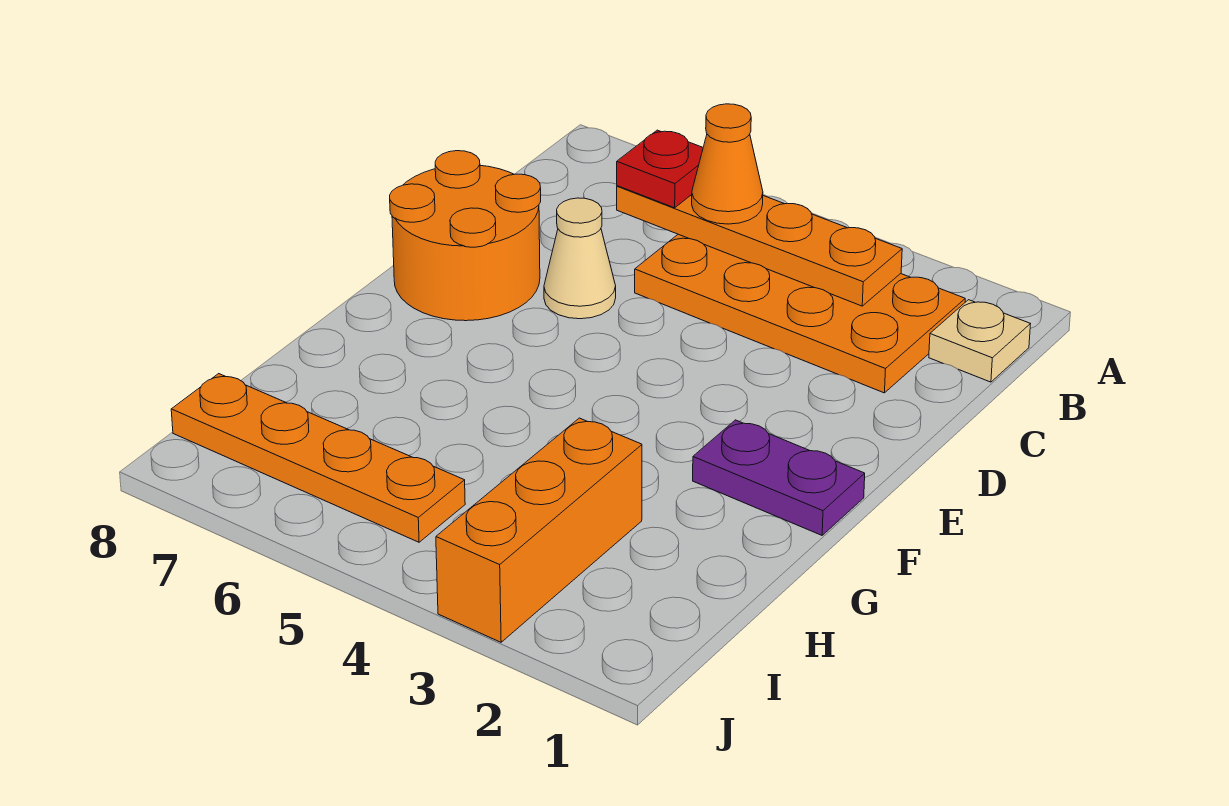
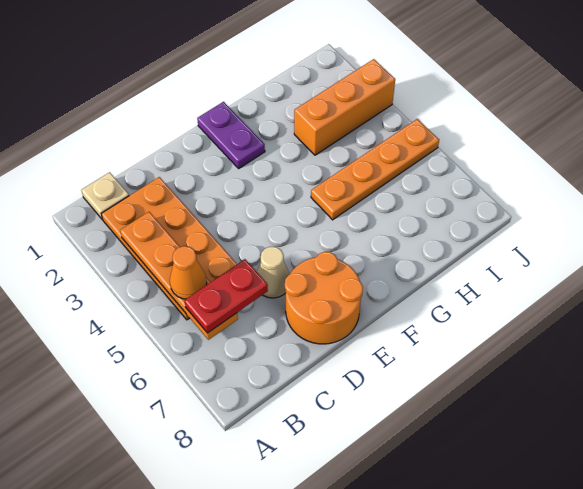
red plate B6 level 3 -> red plate B6:C6 level 3
orange plate I5:I8 level 1 -> orange plate G5:J5 level 1

